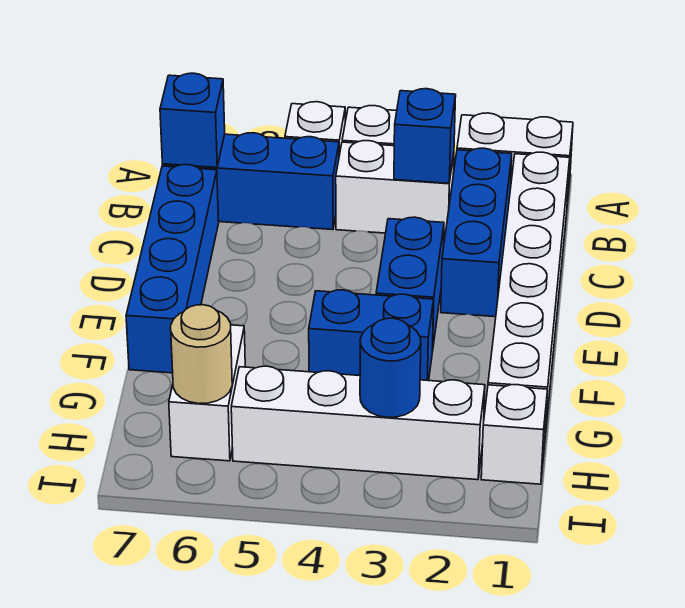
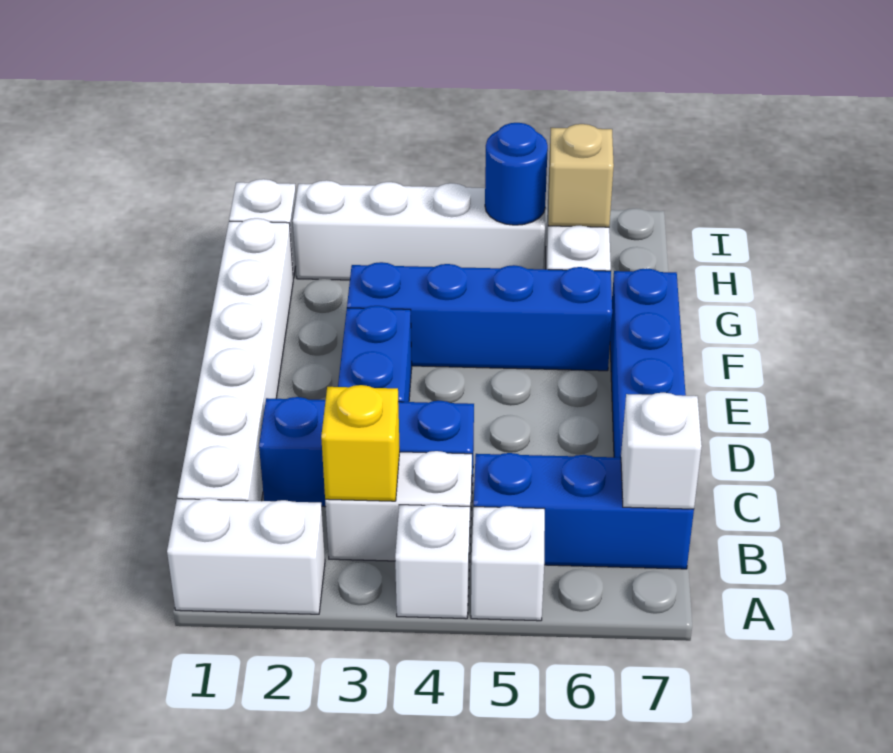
blue brick B2:D2 level 1 -> blue brick C2:C4 level 1
blue brick B3 level 2 -> yellow brick B3 level 2
blue brick B7 level 2 -> white brick B7 level 2
blue brick F3:F4 level 1 -> blue brick F3:F6 level 1
blue round brick H3 level 2 -> blue round brick H5 level 2
tan round brick H6 level 2 -> tan brick H6 level 2

